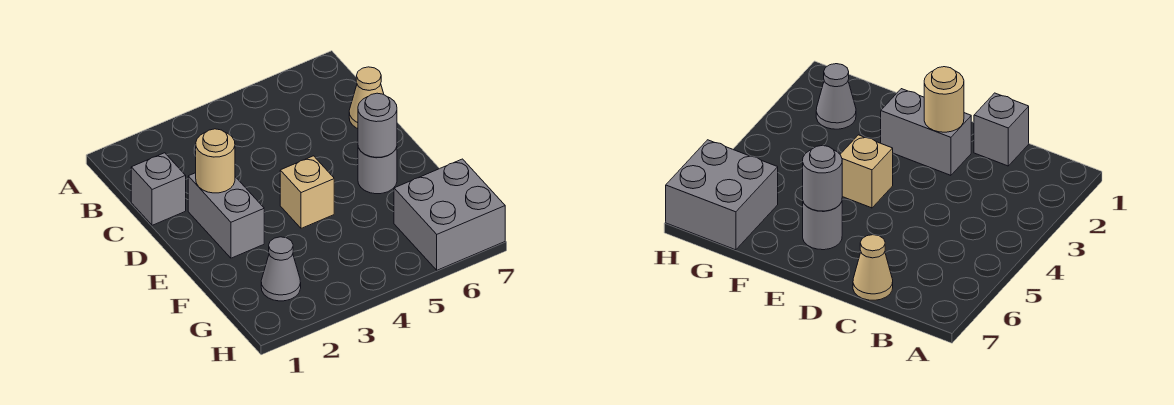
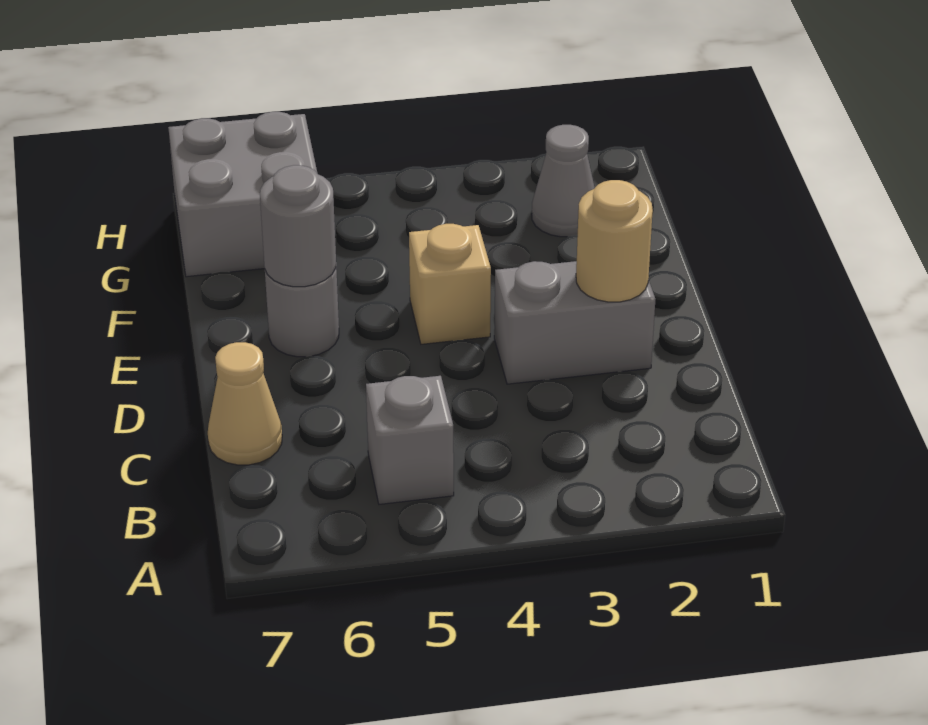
grey brick C1 level 1 -> grey brick B5 level 1
grey brick D2:E2 level 1 -> grey brick D2:D3 level 1

